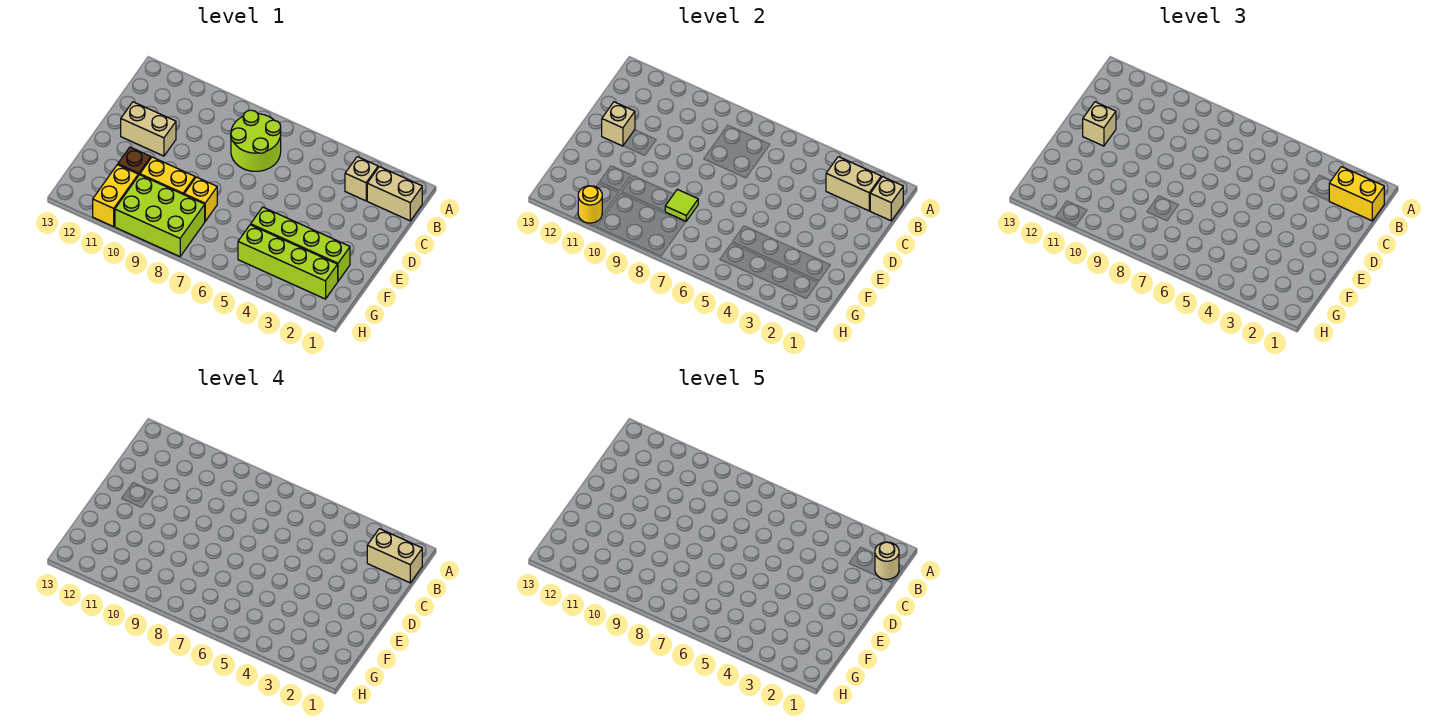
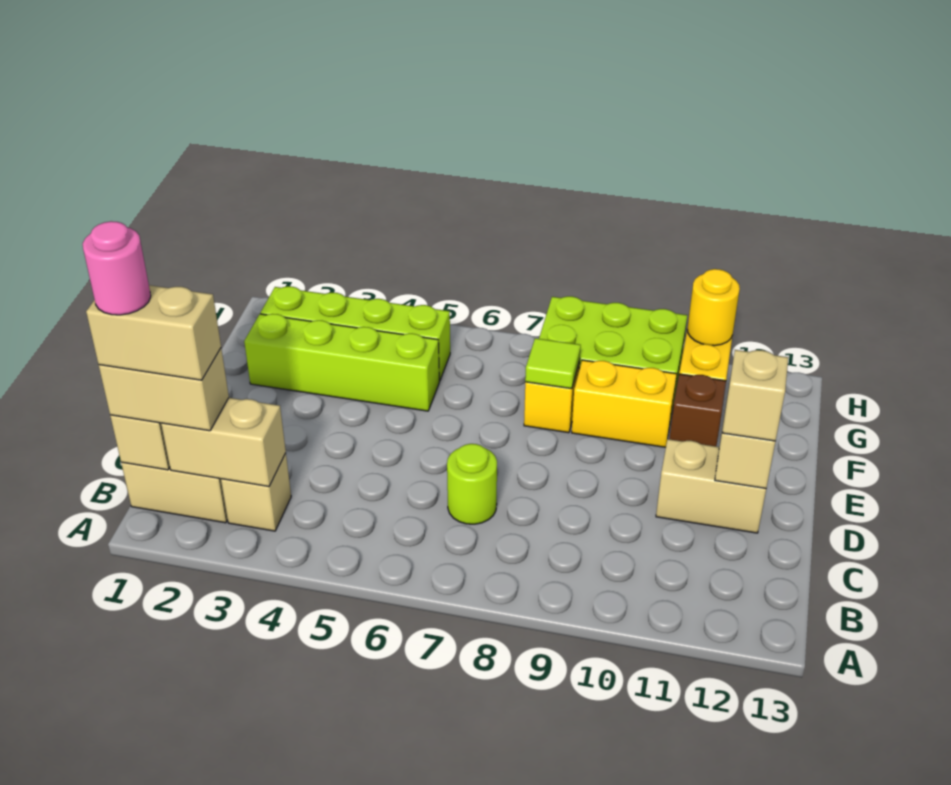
yellow brick B1:B2 level 3 -> tan brick B1:B2 level 3
tan round brick B1 level 5 -> pink round brick B1 level 5
lime round brick B7:C8 level 1 -> lime round brick C7 level 1

